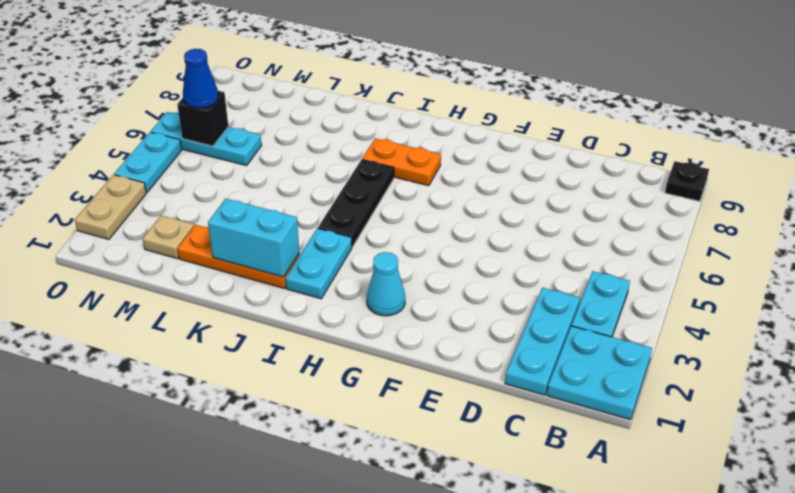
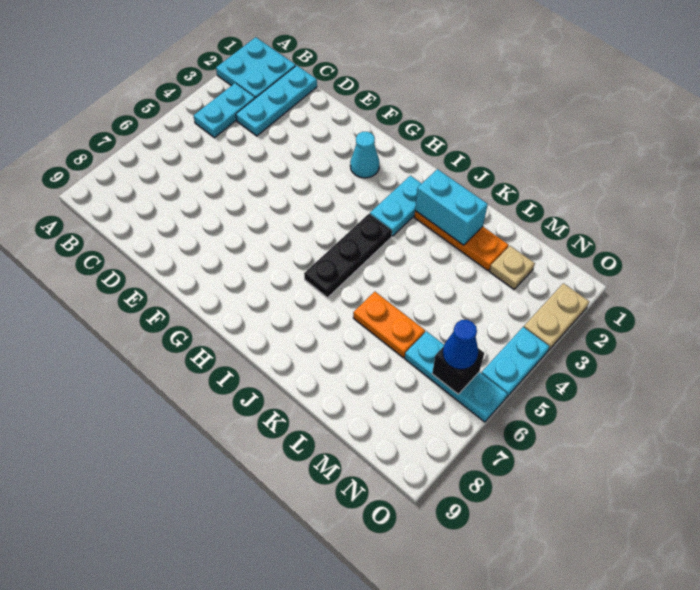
black plate A9 level 1 -> none
orange plate H7:I7 level 1 -> orange plate K6:L6 level 1

